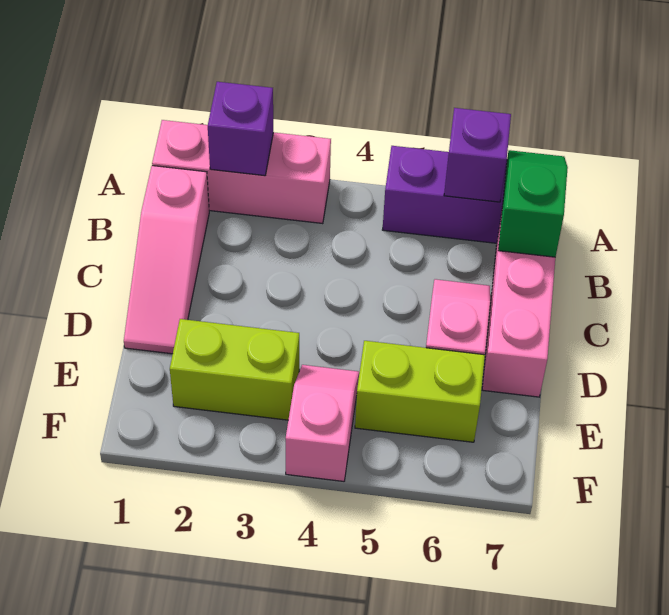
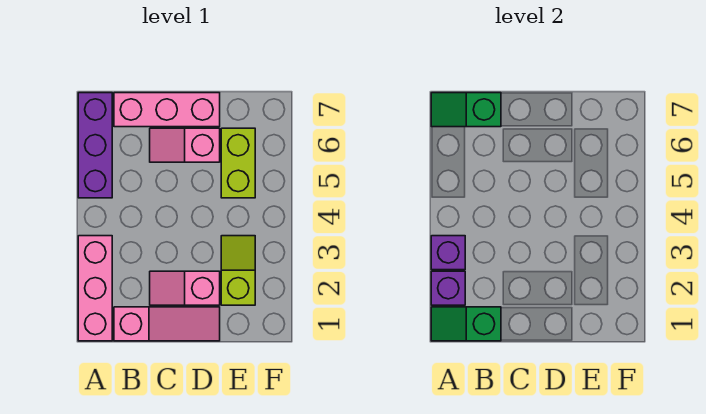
none -> green slope A1:B1 level 2 top B
purple brick A6 level 2 -> purple brick A3 level 2
lime brick E2:E3 level 1 -> lime slope E2:E3 level 1 top 2
pink slope E4:F4 level 1 top F -> pink slope C2:D2 level 1 top D

